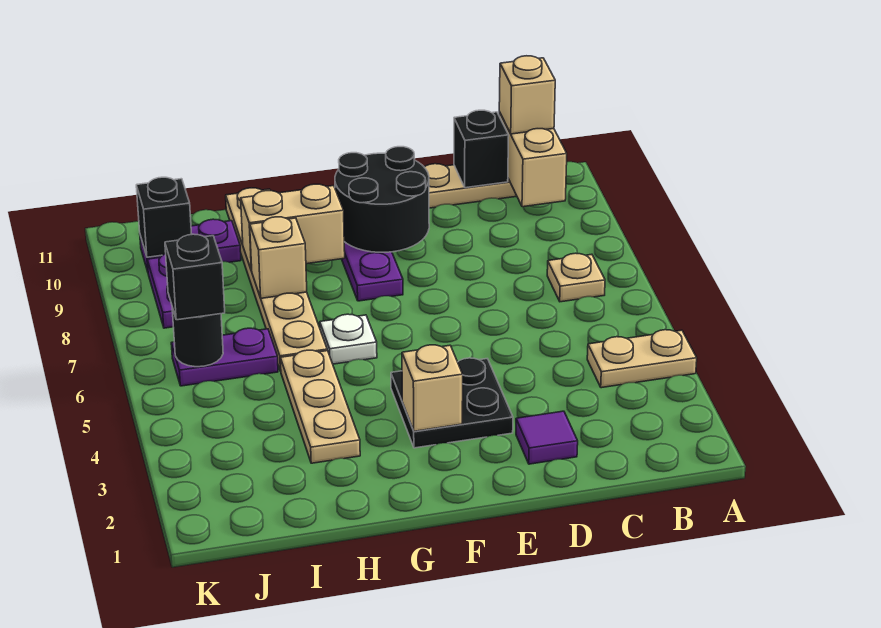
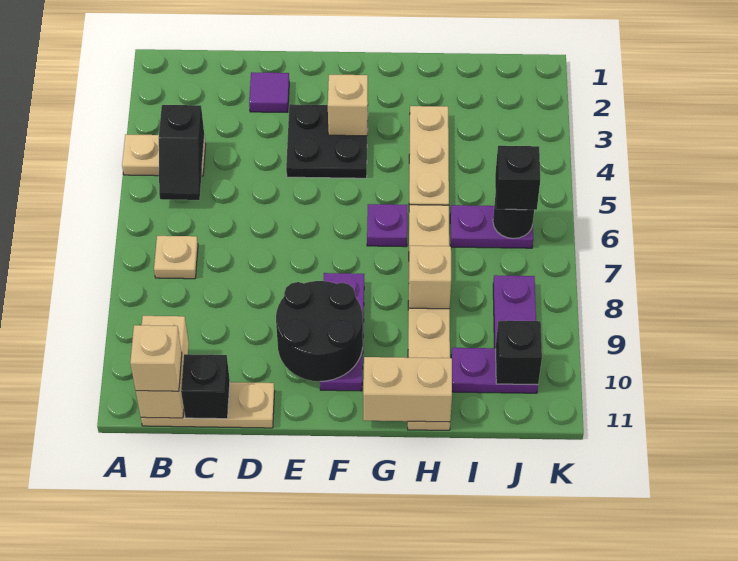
none -> black slope B4:B5 level 2 top 4
white plate G6 level 1 -> purple plate G6 level 1
tan brick G9:H9 level 2 -> tan brick G11:H11 level 2

